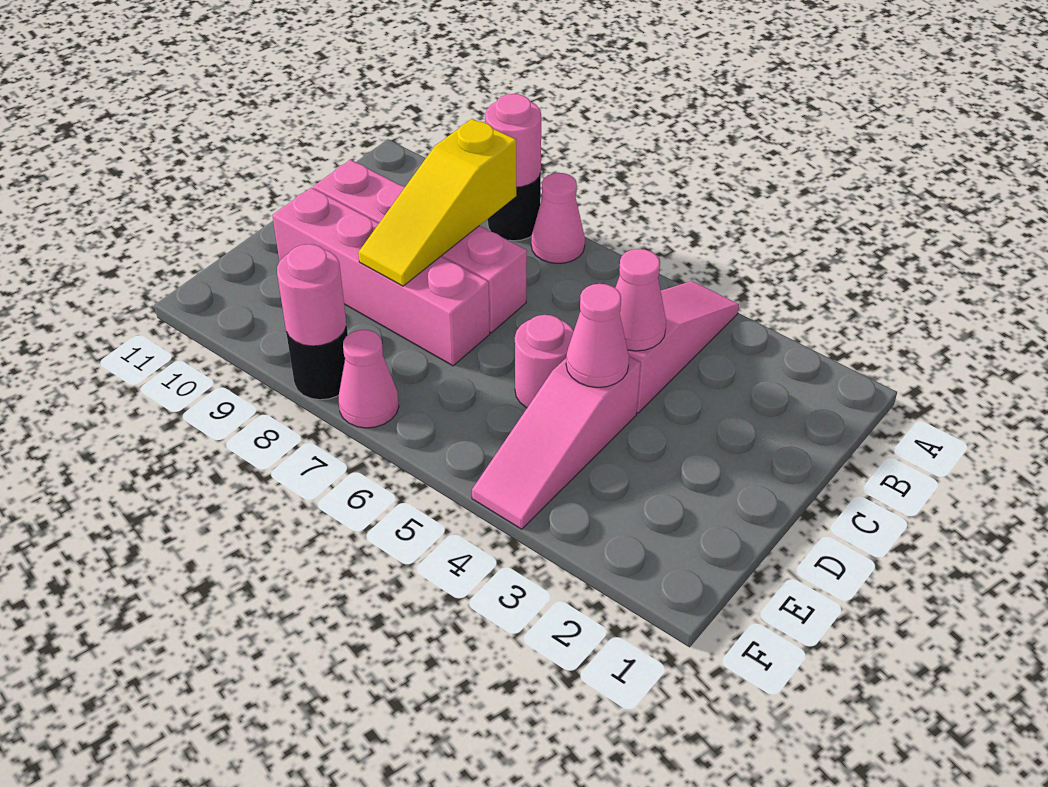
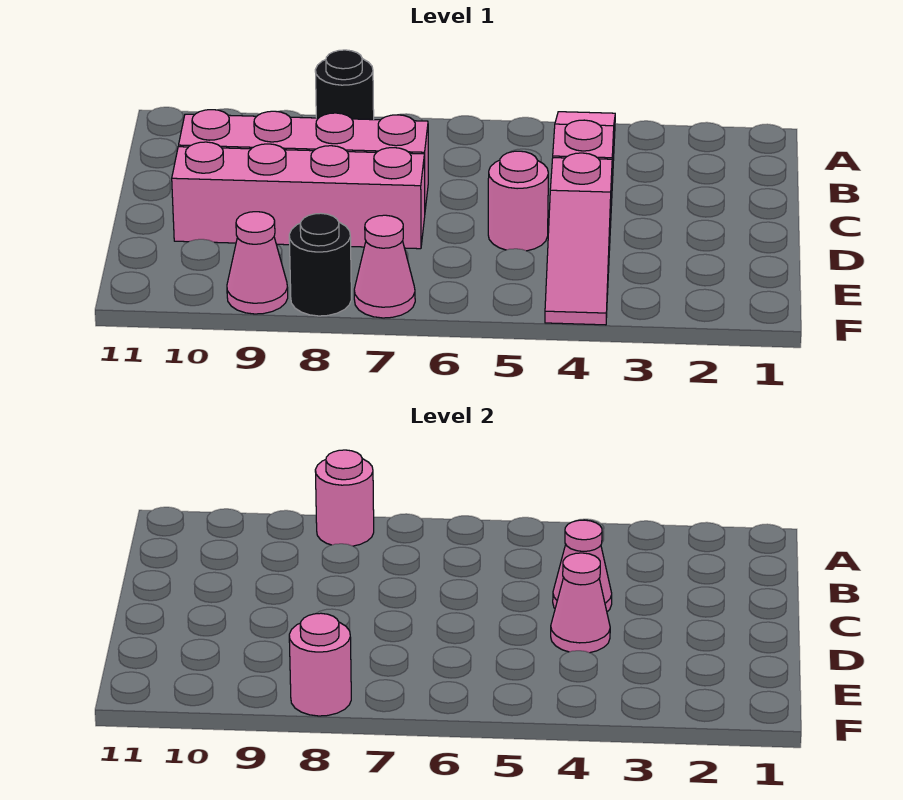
pink cone A7 level 1 -> pink cone F9 level 1
yellow slope B8:D8 level 2 top B -> none

